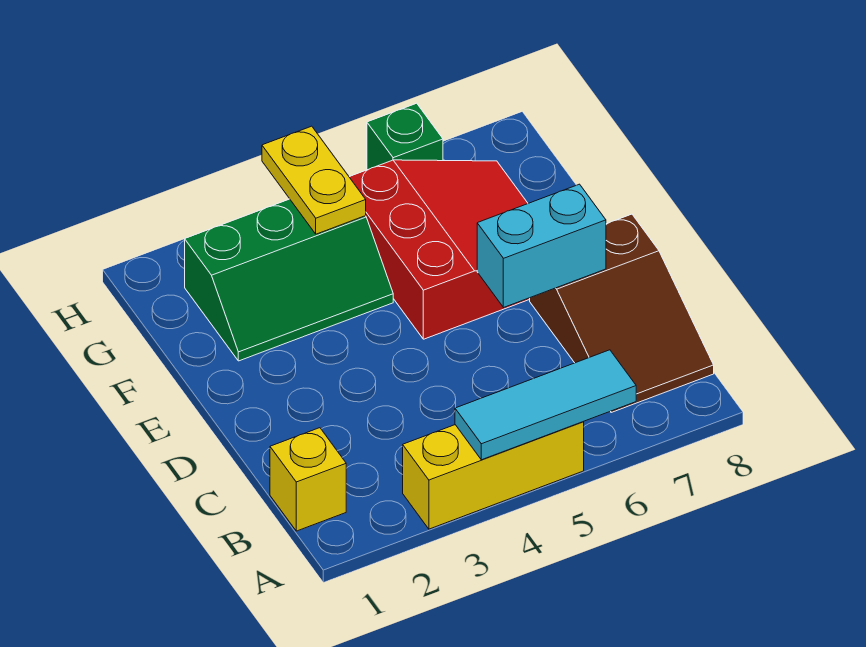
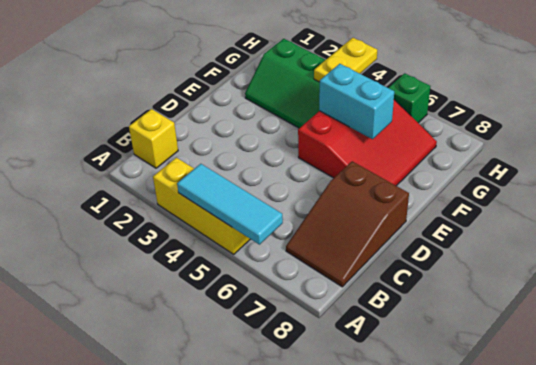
cyan brick D6:D7 level 2 -> cyan brick F5:F6 level 2

